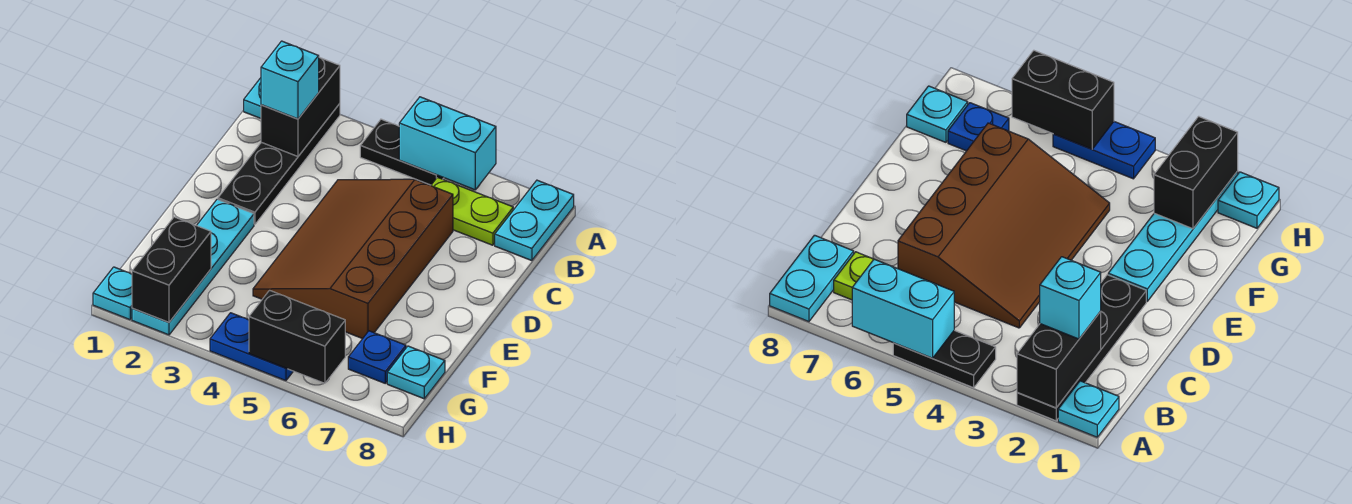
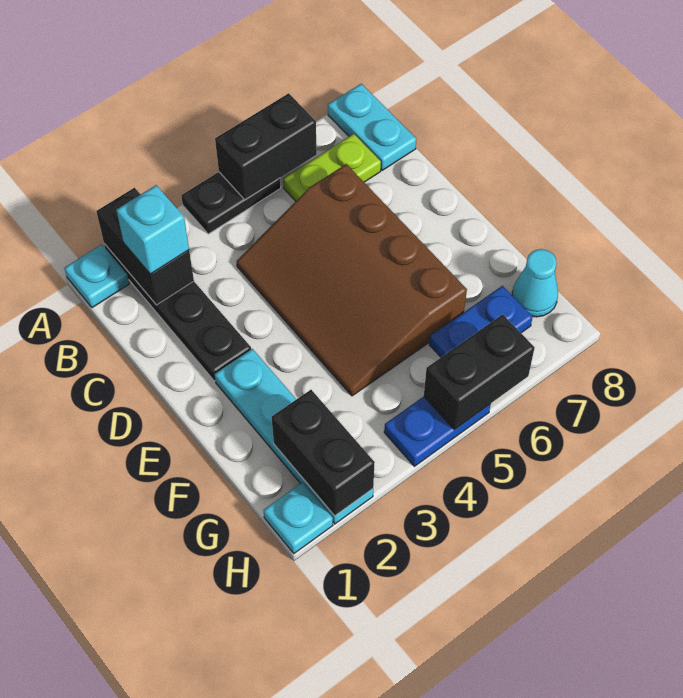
cyan brick A5:A6 level 2 -> black brick A5:A6 level 2
blue plate G7 level 1 -> blue plate G6:G7 level 1
cyan plate G8 level 1 -> cyan cone G8 level 1

